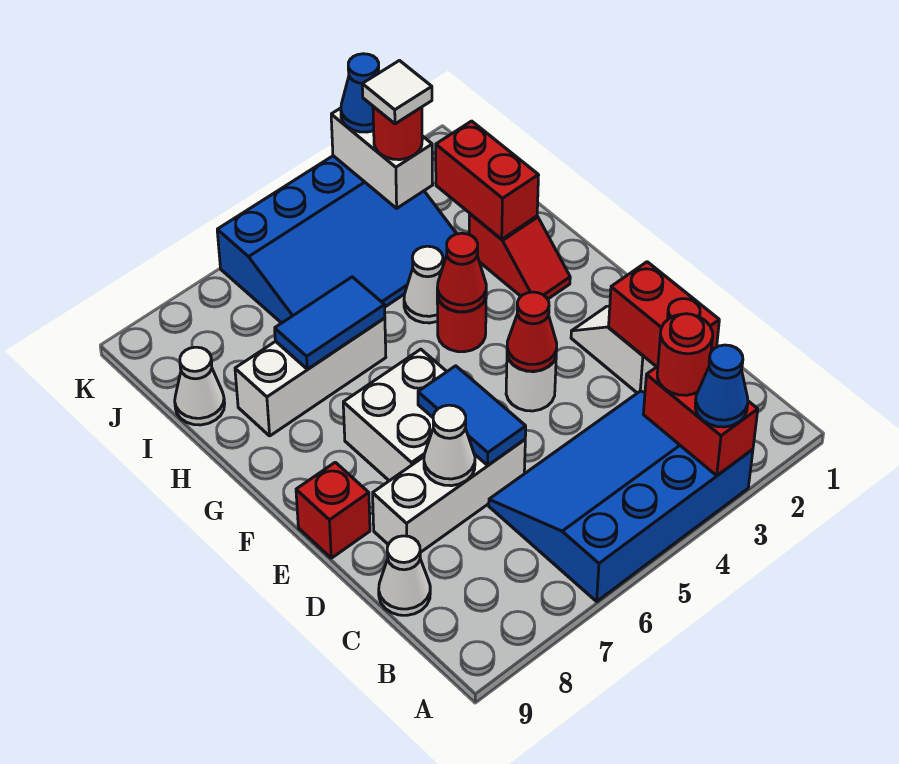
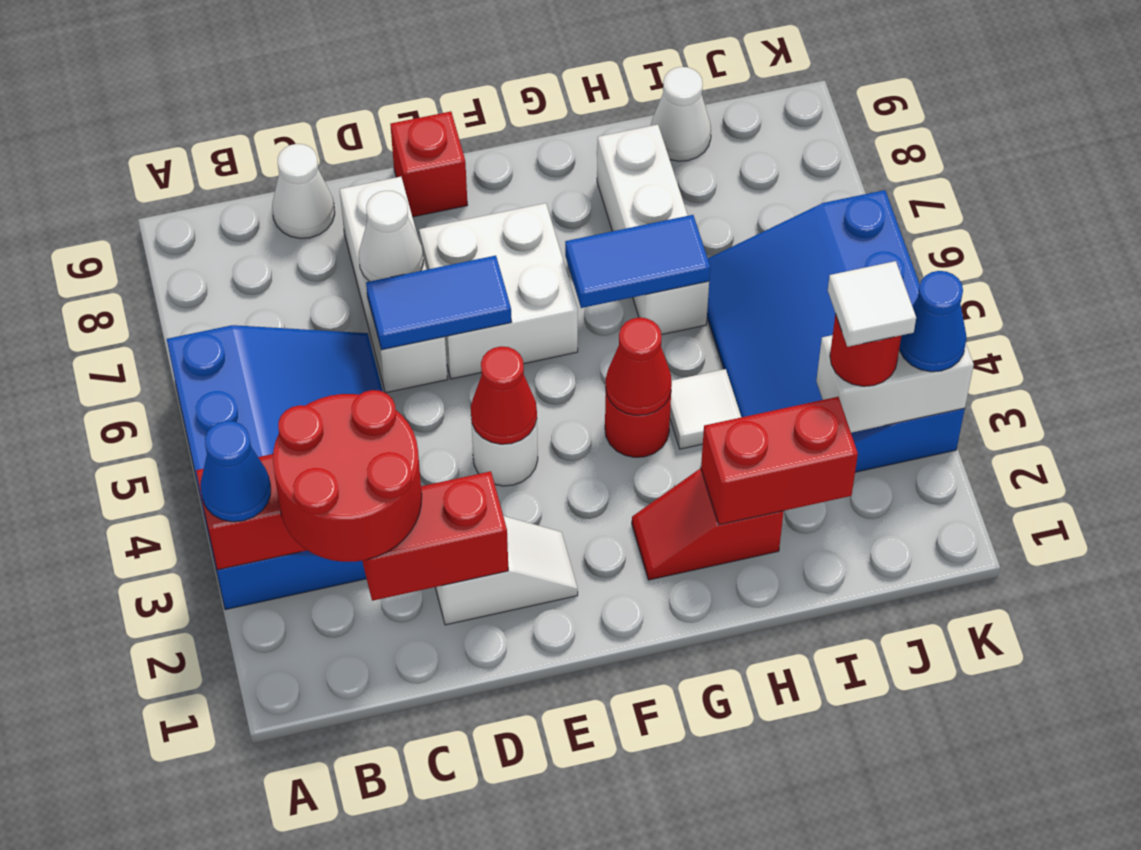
red round brick B3 level 3 -> red round brick B2:C3 level 3
white cone H4 level 1 -> white tile H4 level 1
blue tile H6:H7 level 2 -> blue tile G6:H6 level 2

